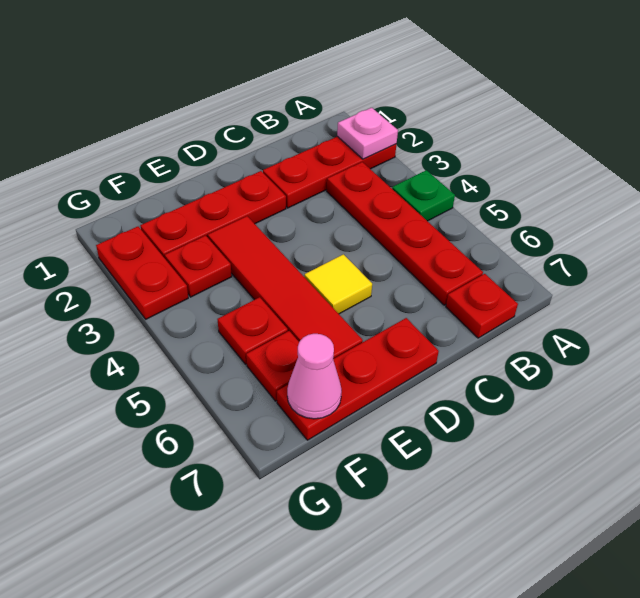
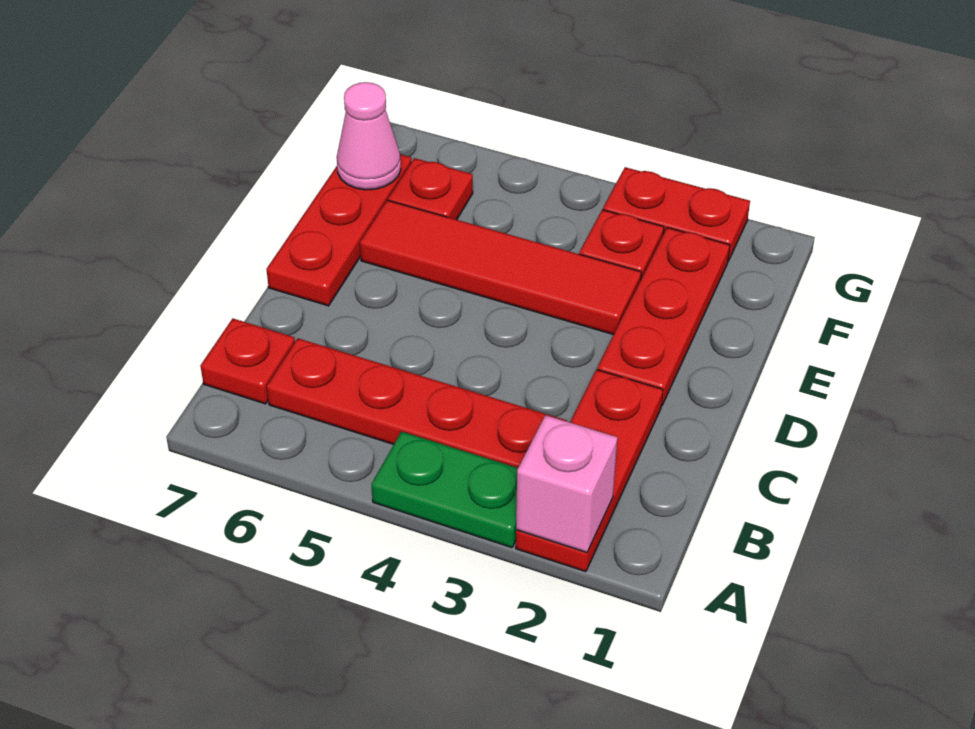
pink plate A2 level 2 -> pink brick A2 level 2
green plate A4 level 1 -> green plate A3:A4 level 1
yellow tile D5 level 1 -> none
red plate F5 level 1 -> none

